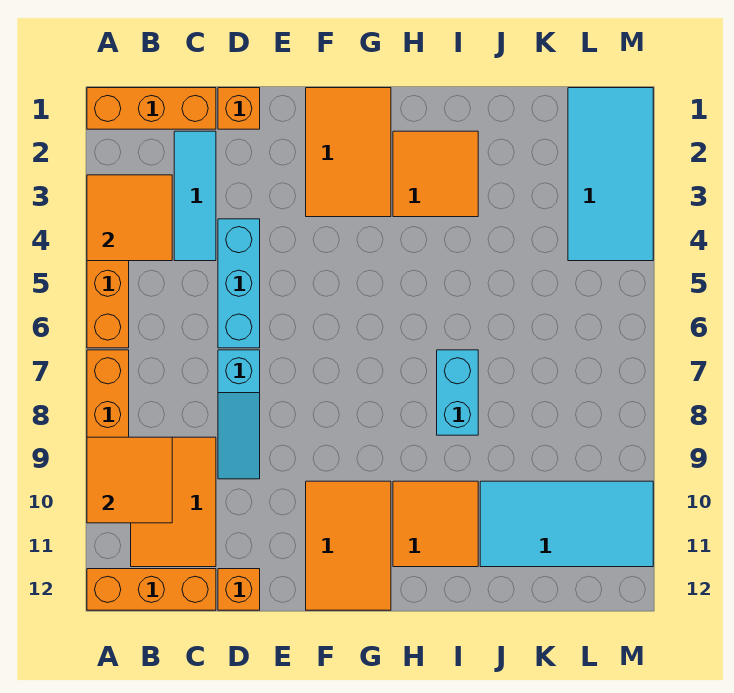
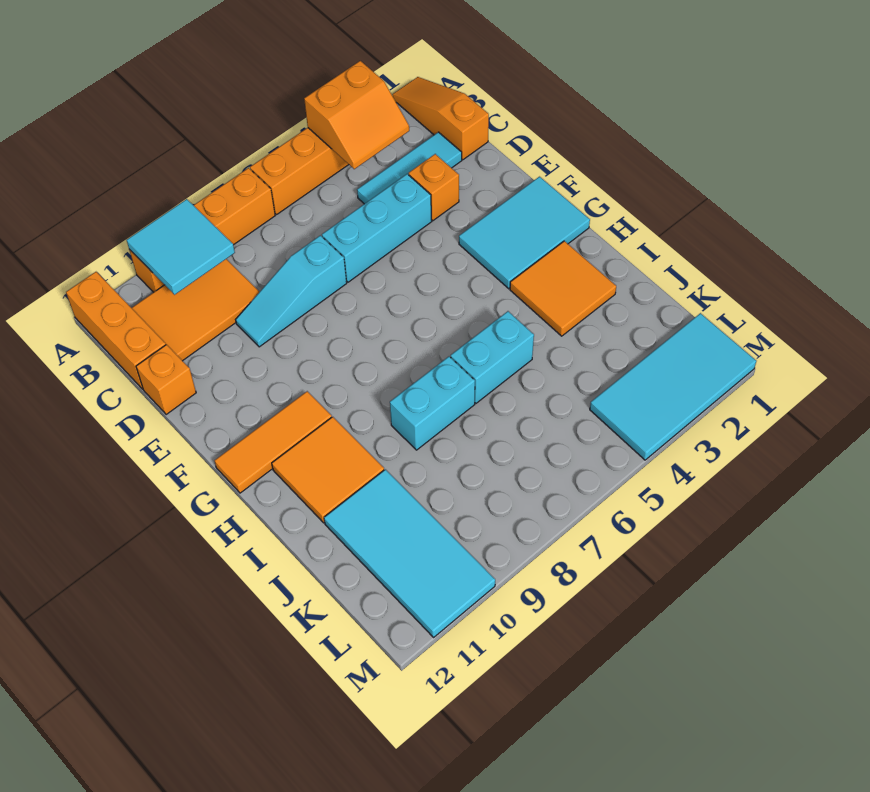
orange brick A1:C1 level 1 -> orange slope A1:C1 level 1 top C
orange tile A3:B4 level 2 -> orange slope A3:B4 level 2 top A
orange tile A9:B10 level 2 -> cyan tile A9:B10 level 2
orange brick D1 level 1 -> orange brick D3 level 1
orange tile F1:G3 level 1 -> cyan tile F1:G3 level 1
orange tile F10:G12 level 1 -> orange tile G10:G12 level 1
none -> cyan brick I5:I6 level 1

